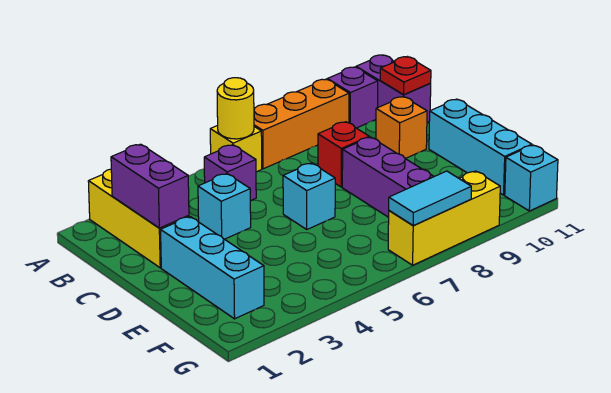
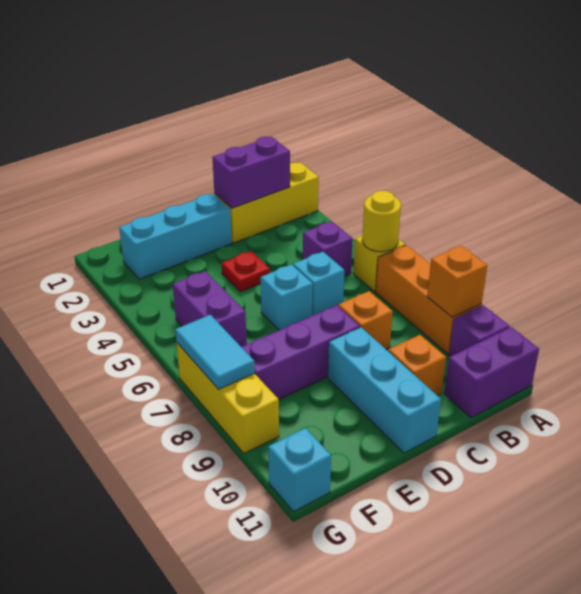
none -> orange brick A9 level 2
red plate B11 level 2 -> red plate D4 level 1
cyan brick C4 level 1 -> cyan brick C6 level 1
red brick C8 level 1 -> orange brick C8 level 1
cyan brick D11:F11 level 1 -> cyan brick D9:D11 level 1
none -> purple brick F5:F6 level 1

